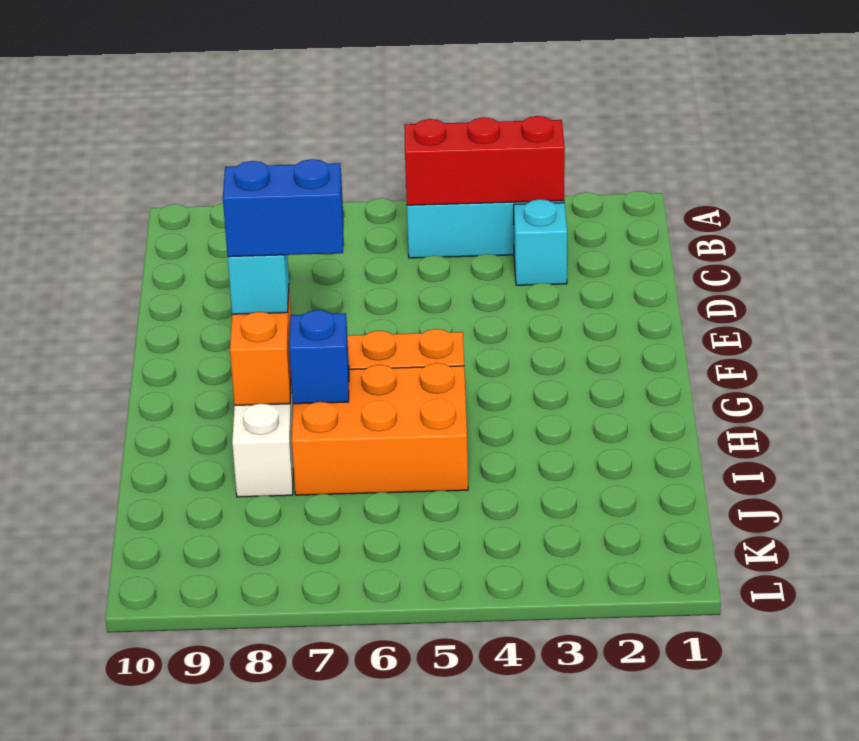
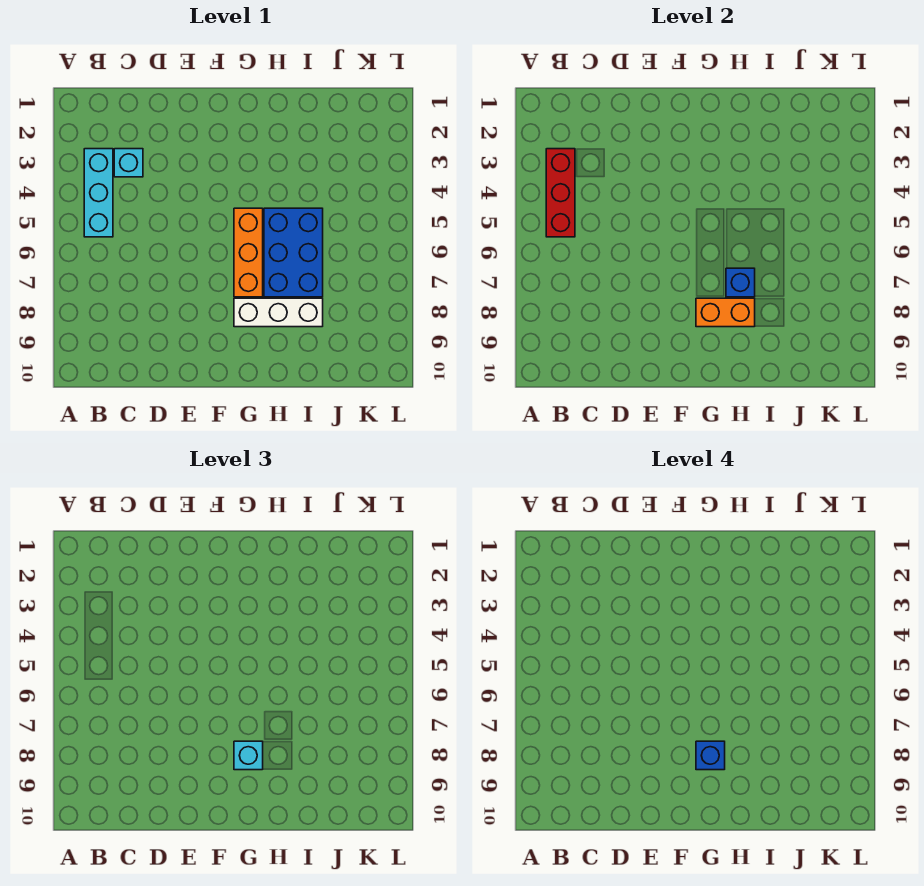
blue brick G7:G8 level 4 -> blue brick G8 level 4
orange brick H5:I7 level 1 -> blue brick H5:I7 level 1

